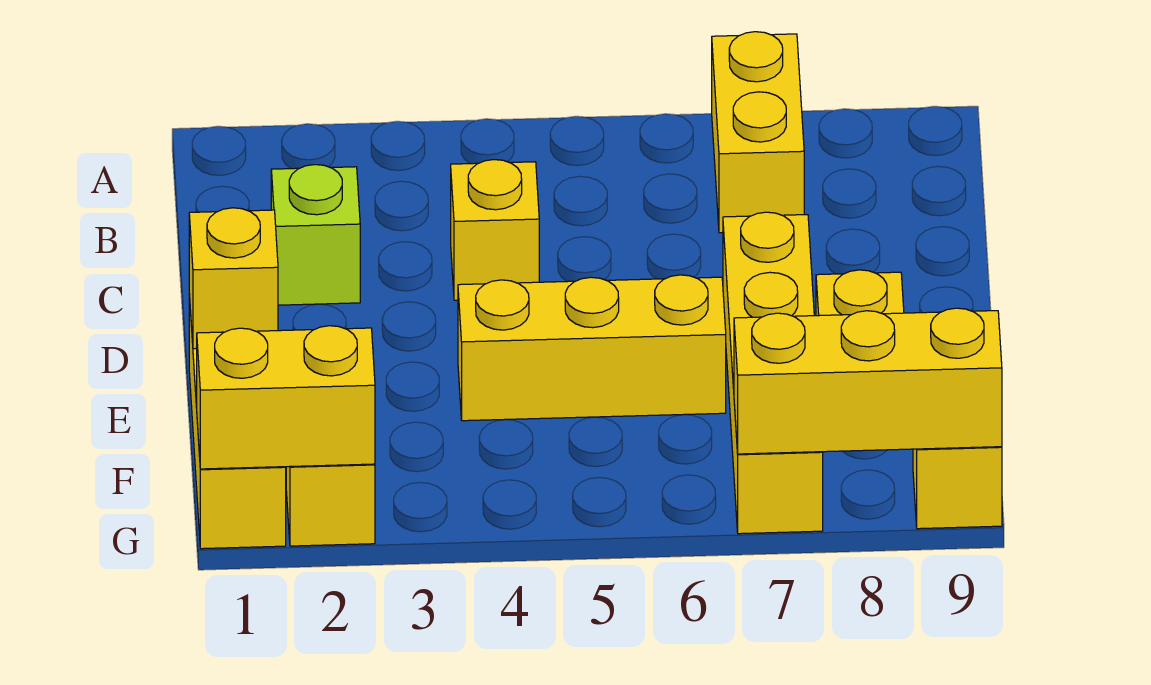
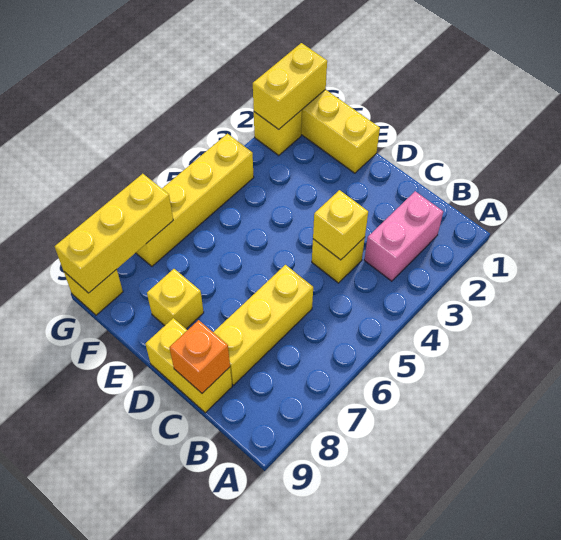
yellow brick A7:B7 level 1 -> yellow brick C9:D9 level 1
none -> pink brick B2:B3 level 1
lime brick C2 level 1 -> none
none -> orange brick C9 level 2
yellow brick D7:G7 level 1 -> yellow brick G4:G7 level 1
yellow brick E1 level 2 -> yellow brick C4 level 2
yellow brick E4:E6 level 1 -> yellow brick C6:C8 level 1

